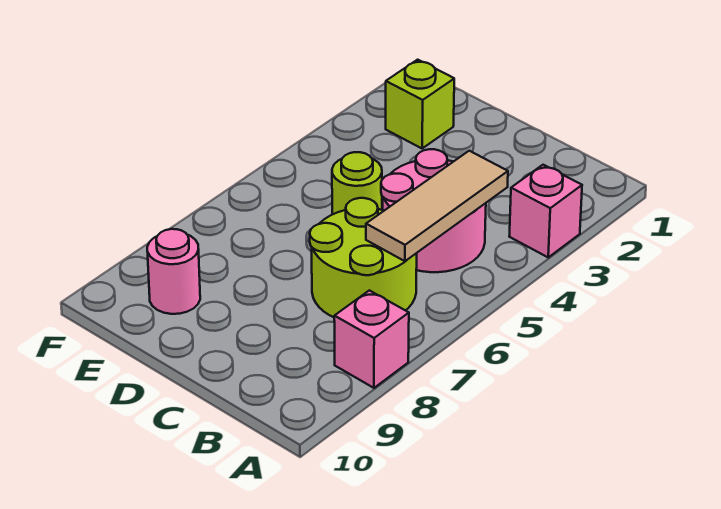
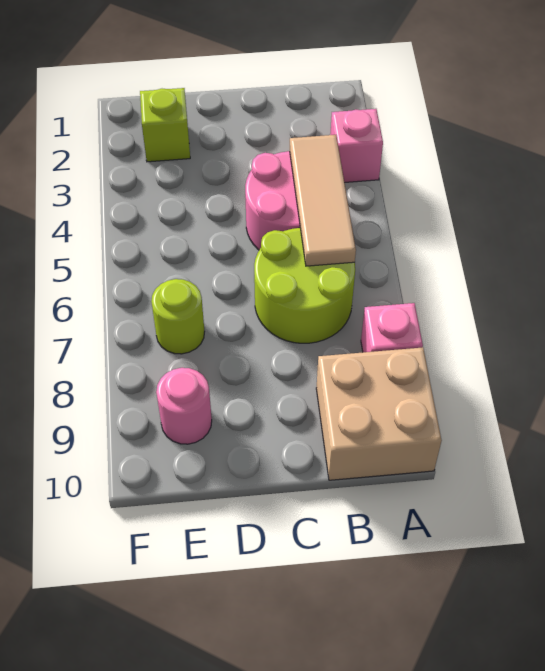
none -> tan brick A9:B10 level 1
lime round brick D5 level 1 -> lime round brick E7 level 1

